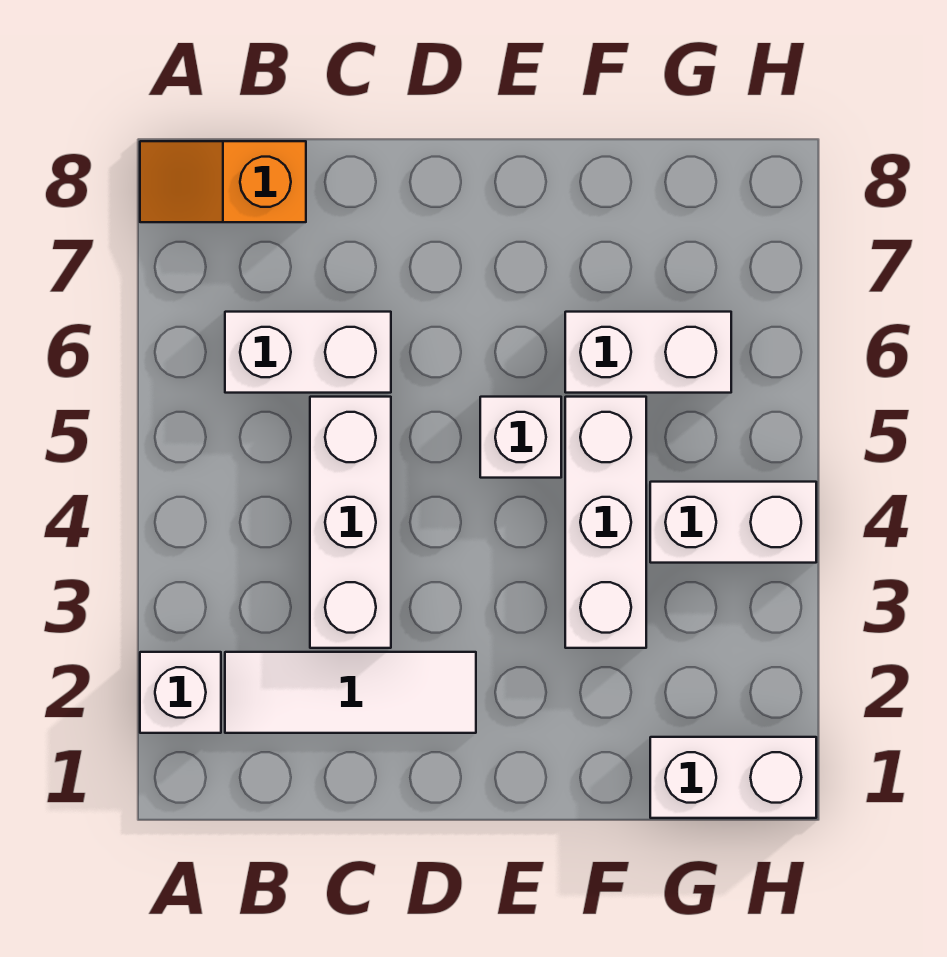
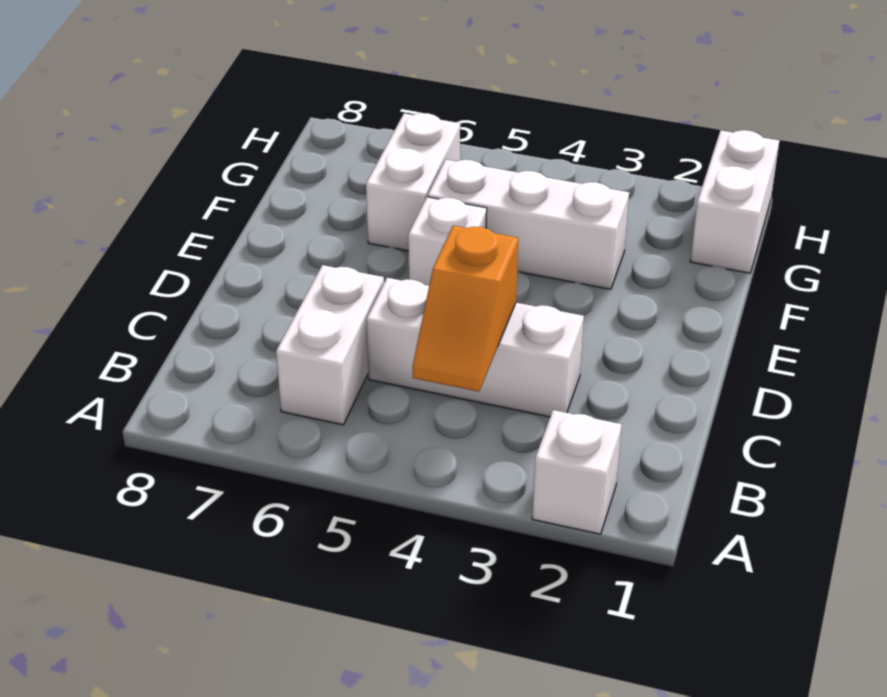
orange slope A8:B8 level 1 top B -> orange slope B4:C4 level 2 top C
white tile B2:D2 level 1 -> none
white brick G4:H4 level 1 -> none

